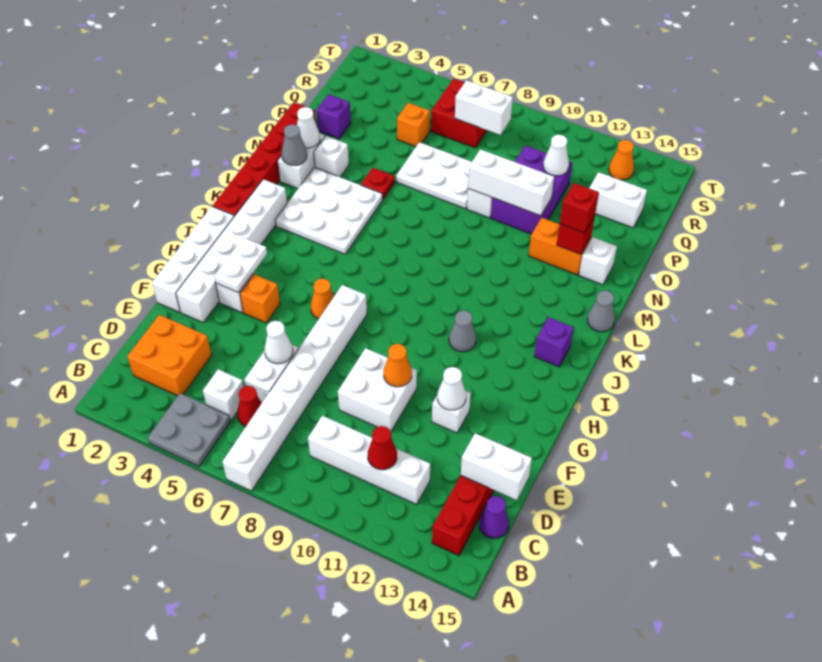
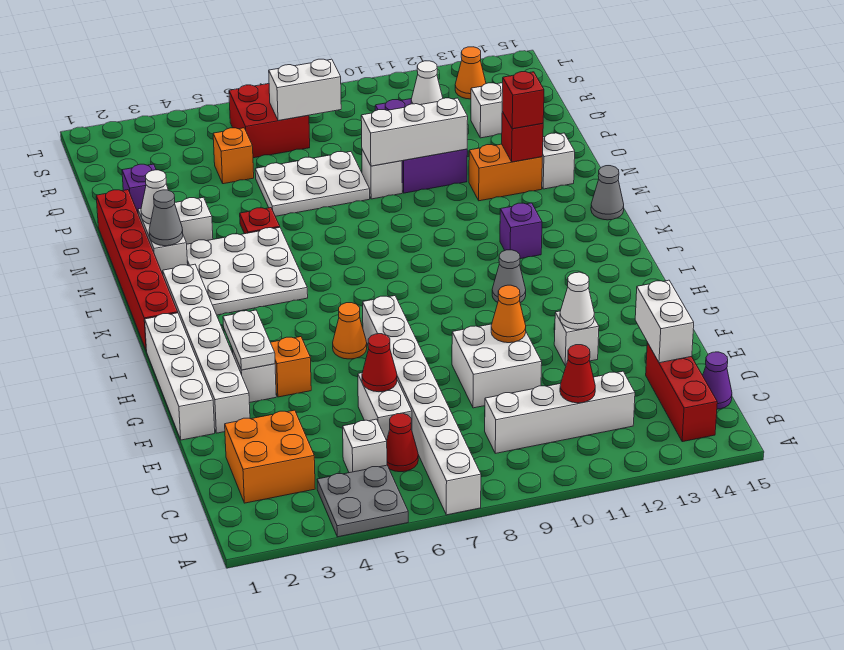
white brick D14:D15 level 2 -> white brick D14:E14 level 2
white cone E6 level 2 -> red cone E6 level 2
purple brick J14 level 1 -> purple brick K12 level 1

